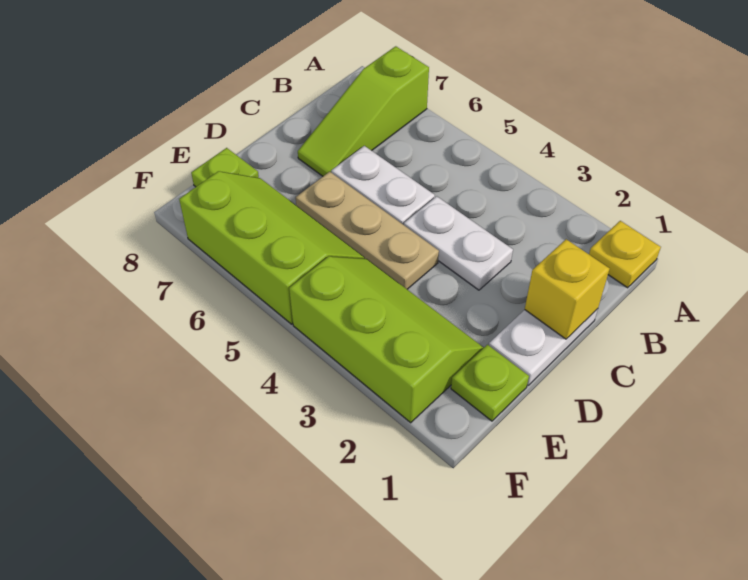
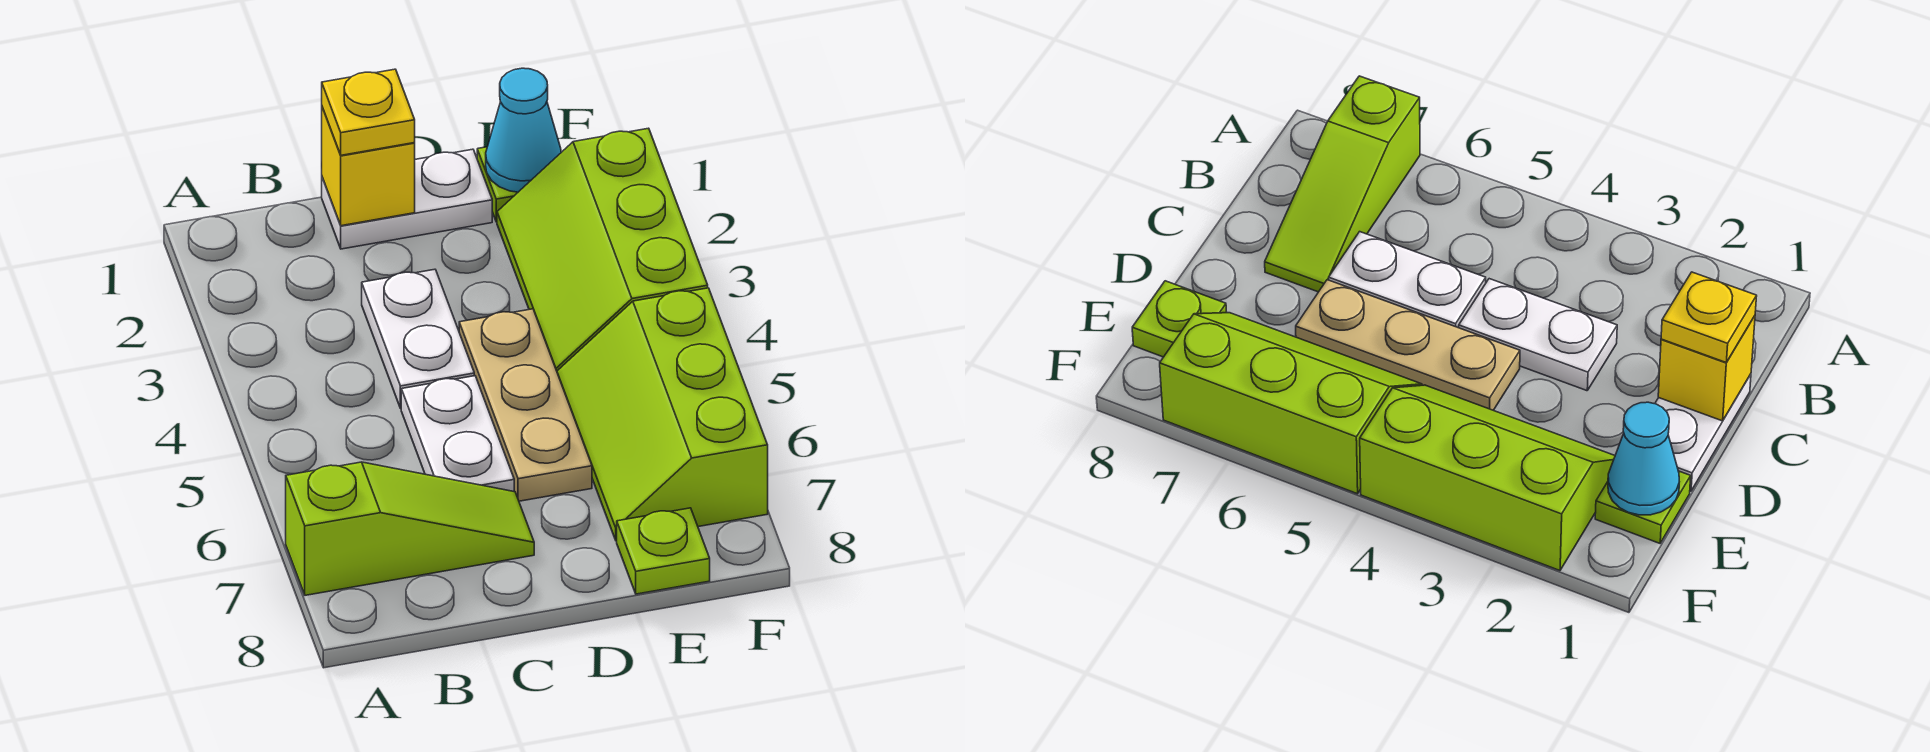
yellow plate A1 level 1 -> yellow plate C1 level 3
none -> cyan cone E1 level 2

